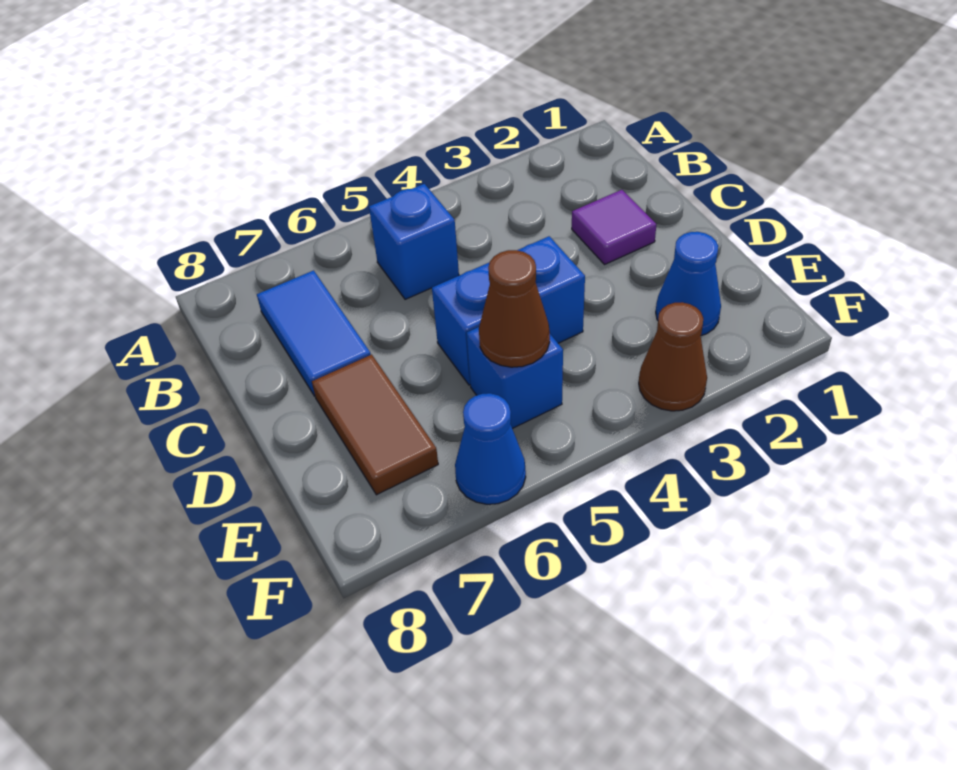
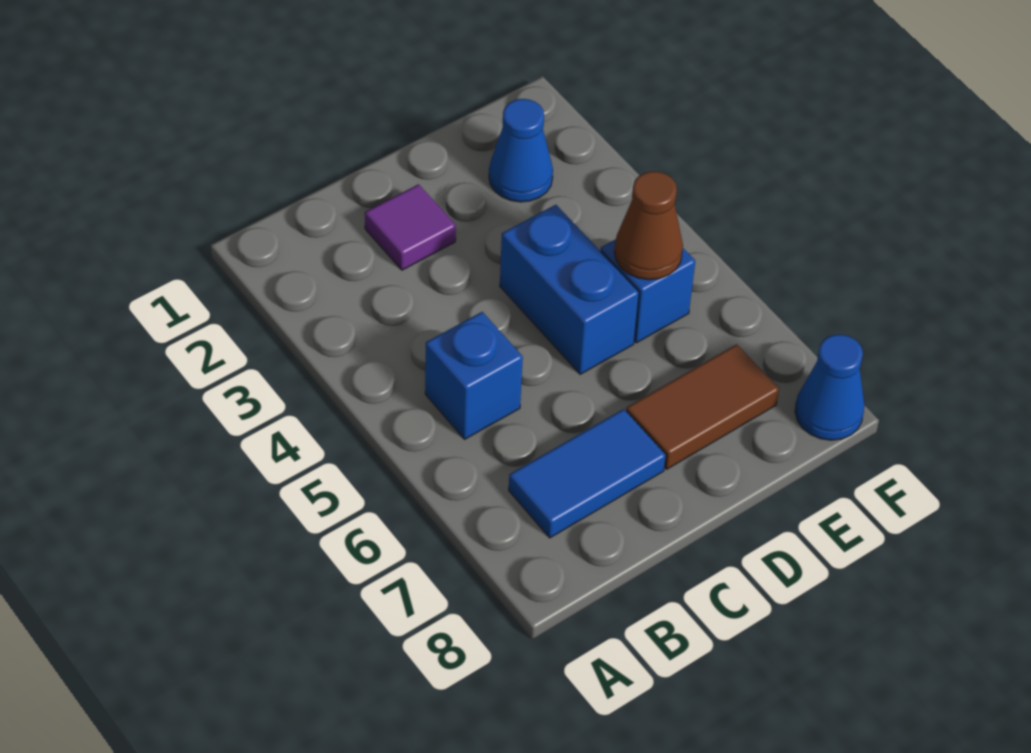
brown cone F3 level 1 -> none
blue cone F6 level 1 -> blue cone F8 level 1

